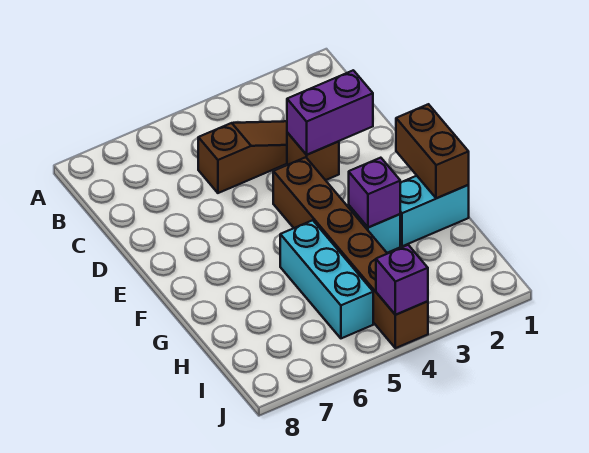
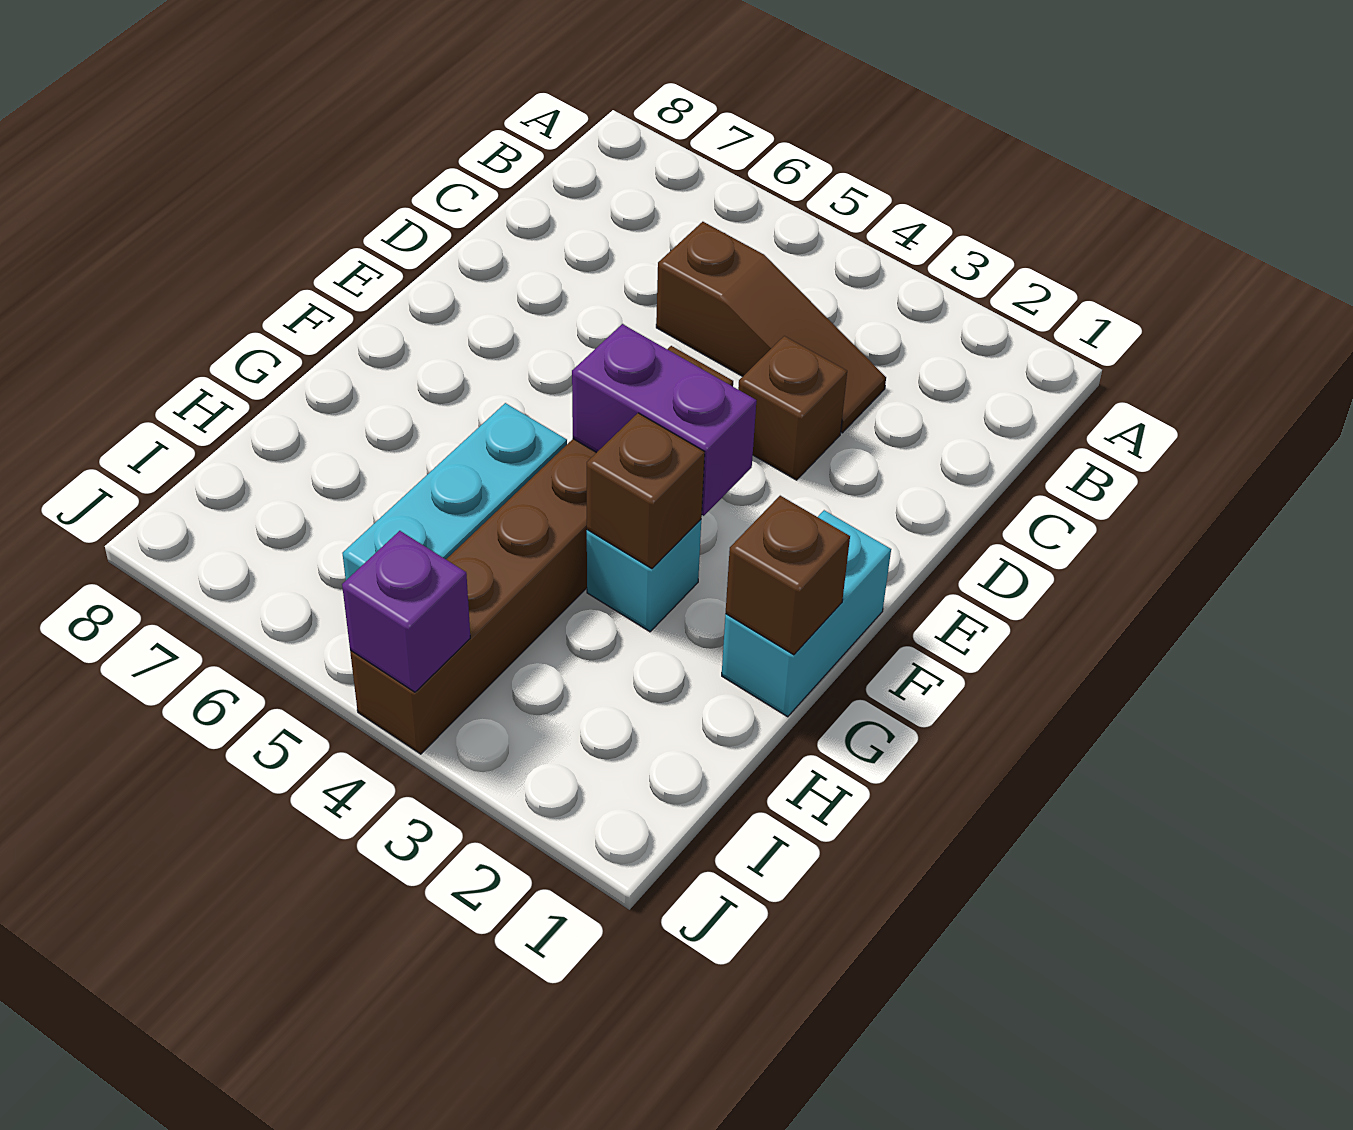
purple brick D2:D3 level 2 -> purple brick F3:F4 level 2
brown brick F1:G1 level 2 -> brown brick G1 level 2
cyan brick G1:G2 level 1 -> cyan brick F1:G1 level 1
purple brick G3 level 2 -> brown brick G3 level 2

